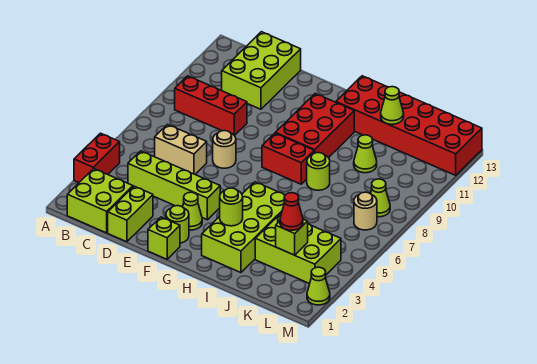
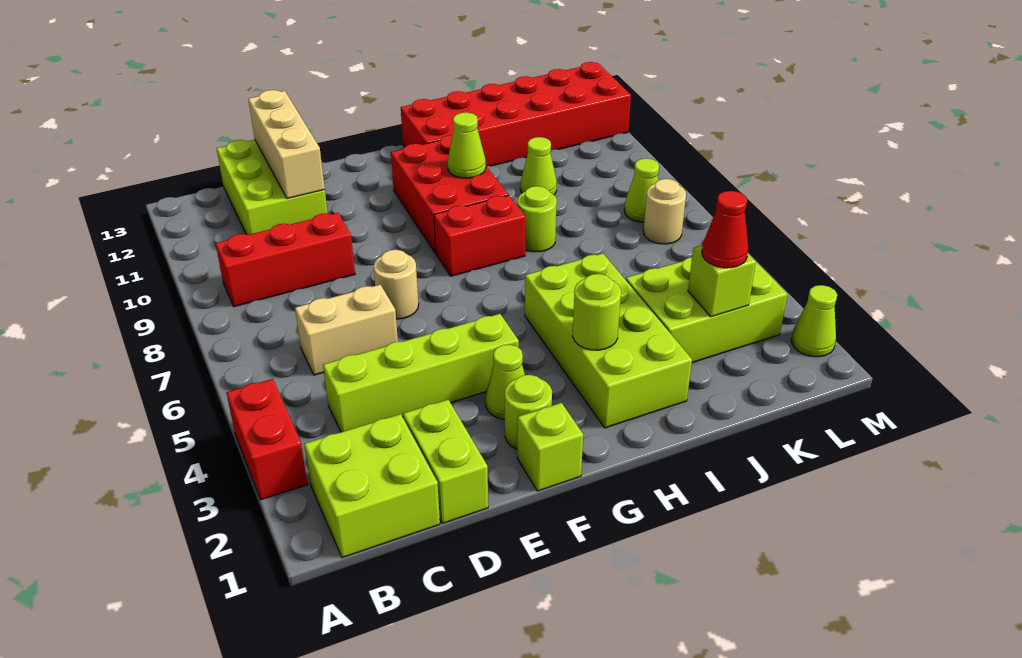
none -> tan brick D11:D13 level 2
lime cone J12 level 2 -> lime cone H10 level 2

